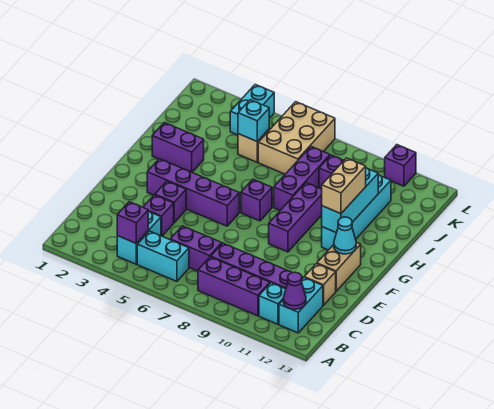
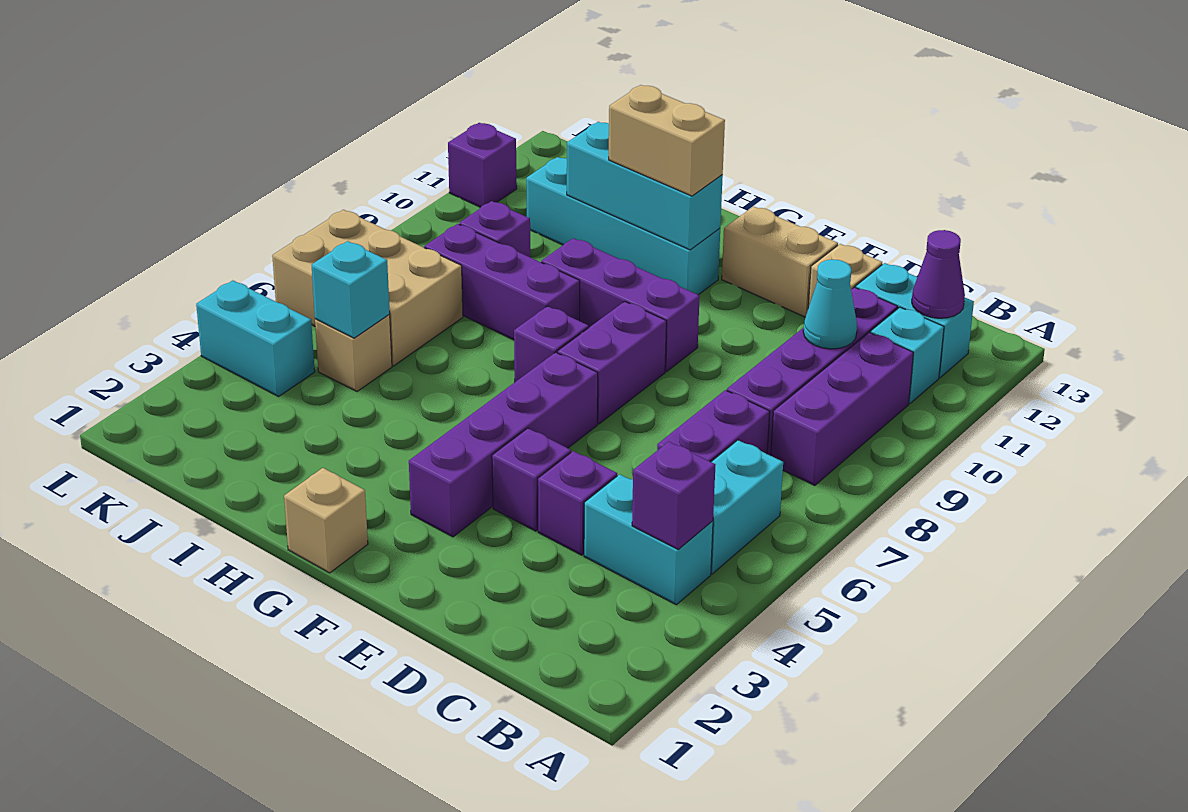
cyan cone F12 level 2 -> cyan cone C10 level 2
none -> tan brick G1 level 1
purple brick H2:H3 level 1 -> purple brick F7:F8 level 1

